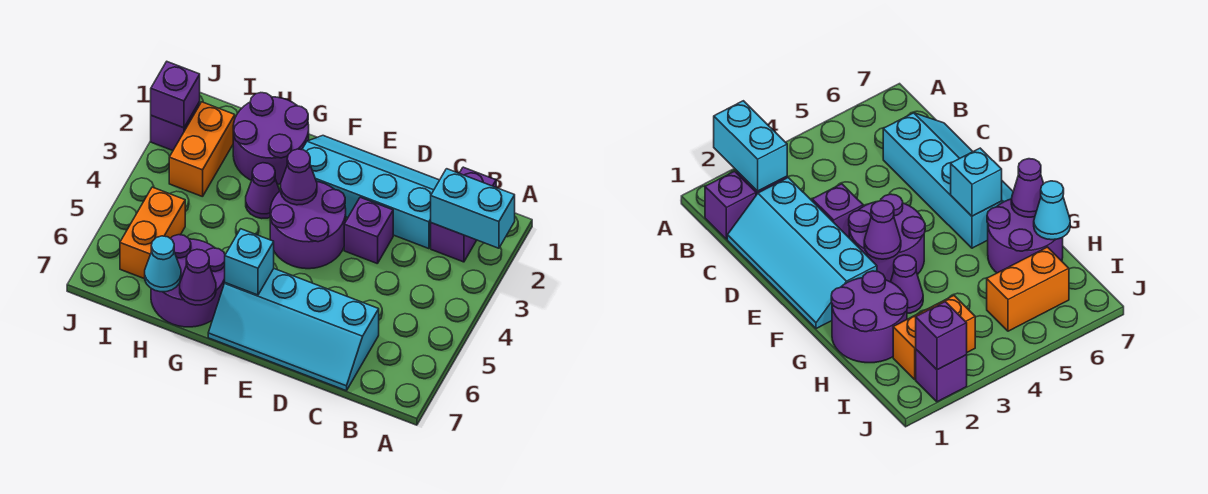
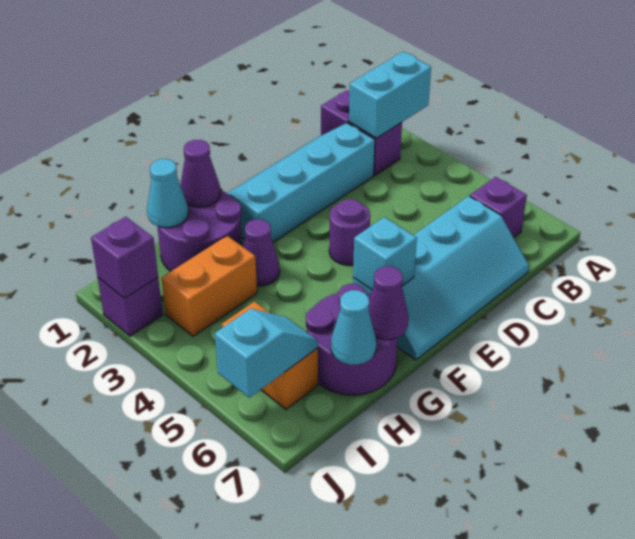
purple brick D3 level 1 -> purple brick B6 level 1
purple round brick E3:F4 level 1 -> purple round brick E4 level 1
purple cone F3 level 2 -> purple cone G1 level 2
none -> cyan cone H1 level 2
orange brick I2:I3 level 1 -> orange brick H3:I3 level 1
none -> cyan slope I6:J6 level 2 top J

